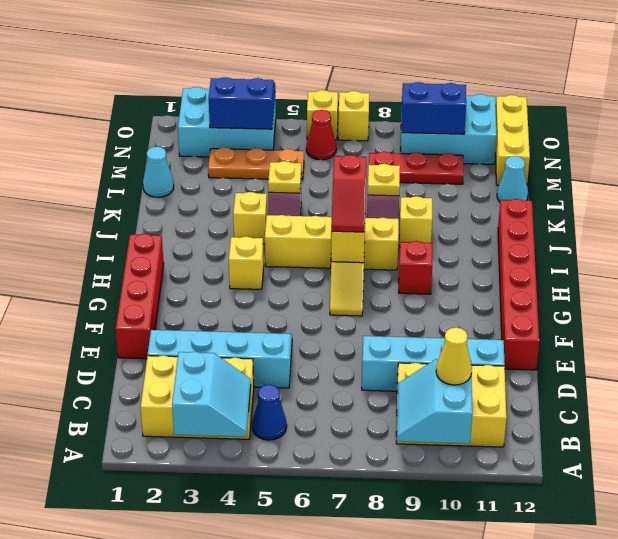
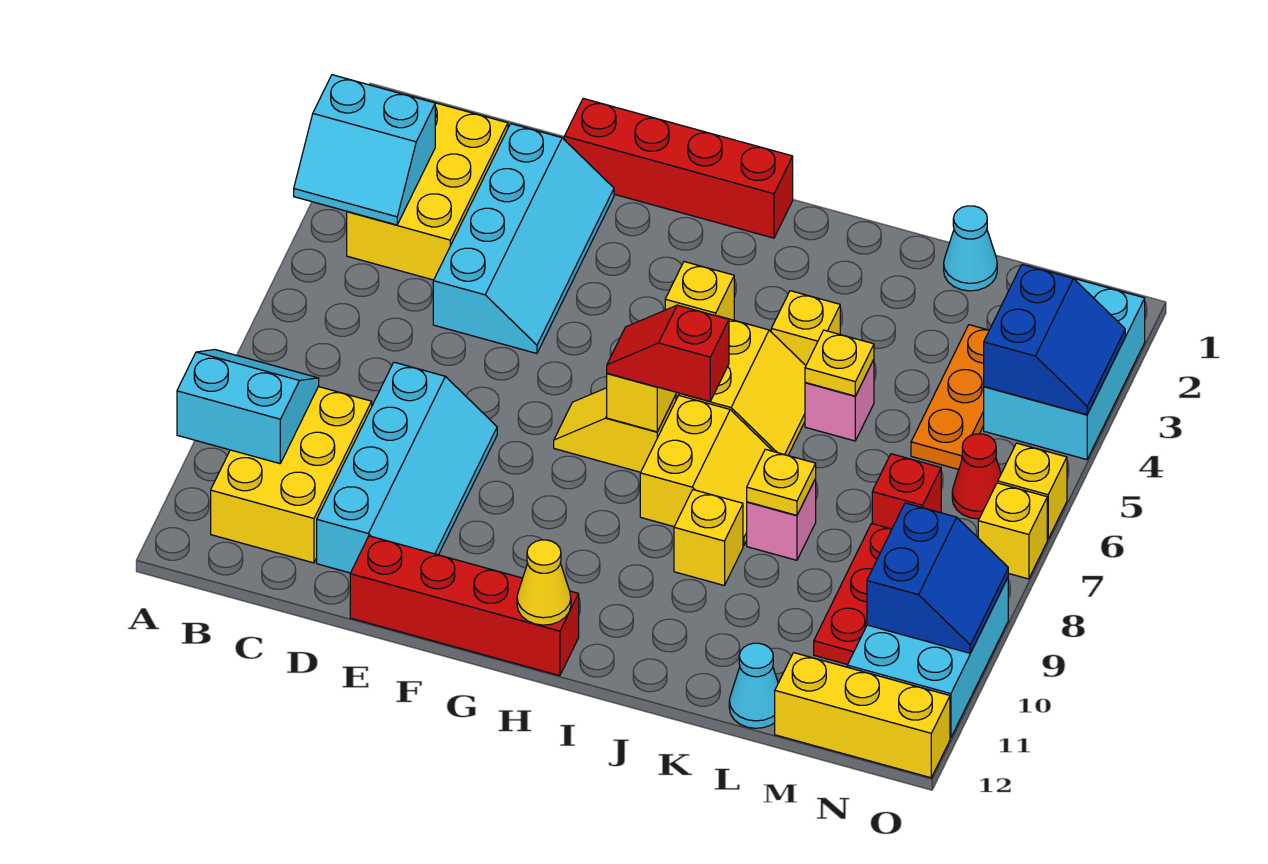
blue cone B5 level 1 -> none
yellow cone B10 level 3 -> yellow cone H12 level 2
red brick E12:J12 level 1 -> red brick E12:H12 level 1
red brick H9 level 1 -> red brick M7 level 1

